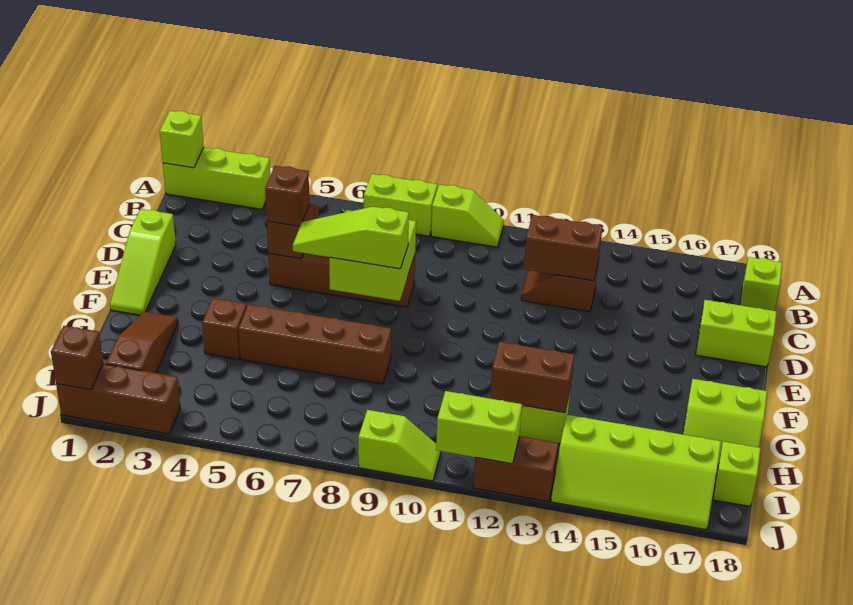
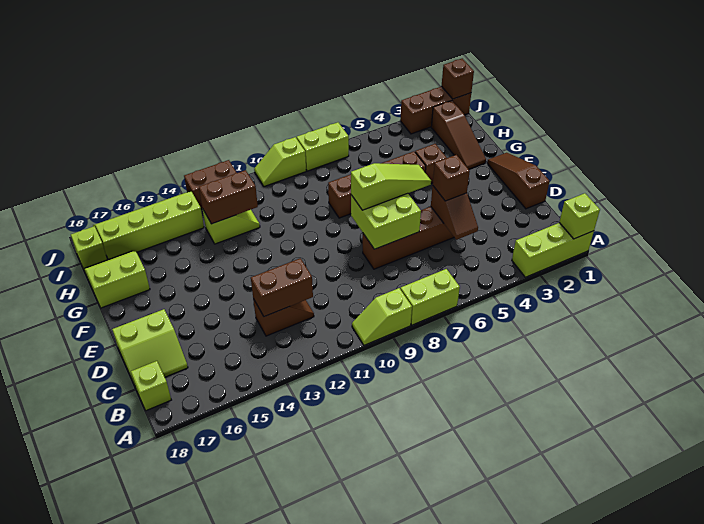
lime slope D1:F1 level 1 top D -> brown slope D1:F1 level 1 top D
lime brick J11:J12 level 2 -> lime brick J7:J8 level 1

